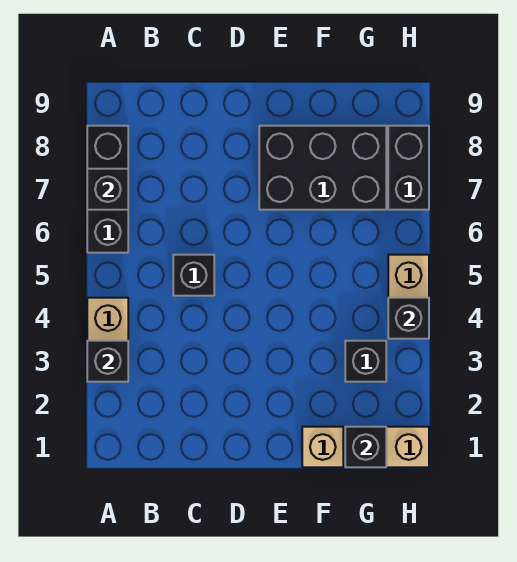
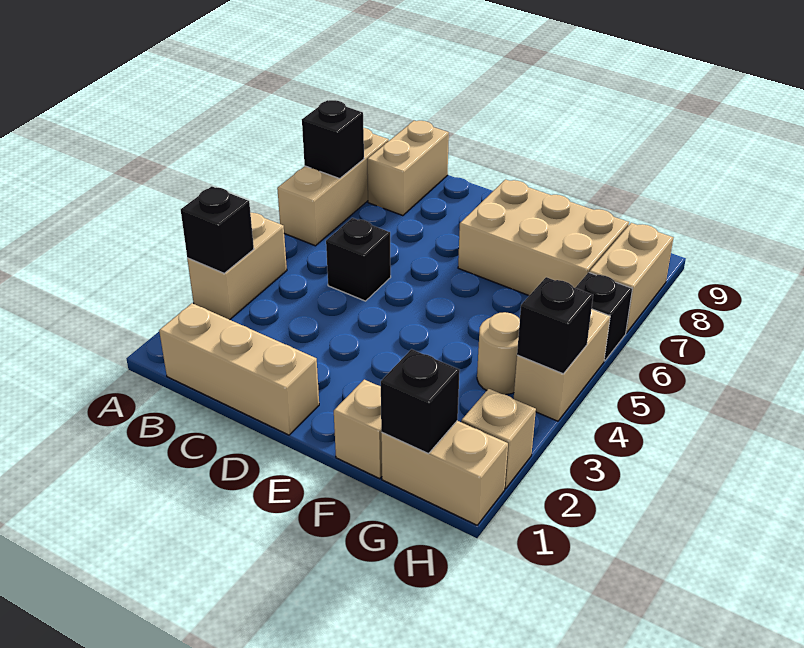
black brick A6:A8 level 1 -> tan brick A6:A8 level 1
none -> tan brick B1:D1 level 1
none -> tan brick B8:B9 level 1
black brick E7:G8 level 1 -> tan brick E7:G8 level 1
black brick G3 level 1 -> black brick H6 level 1
none -> tan round brick G4 level 1
none -> tan brick H2 level 1
black brick H7:H8 level 1 -> tan brick H7:H8 level 1

